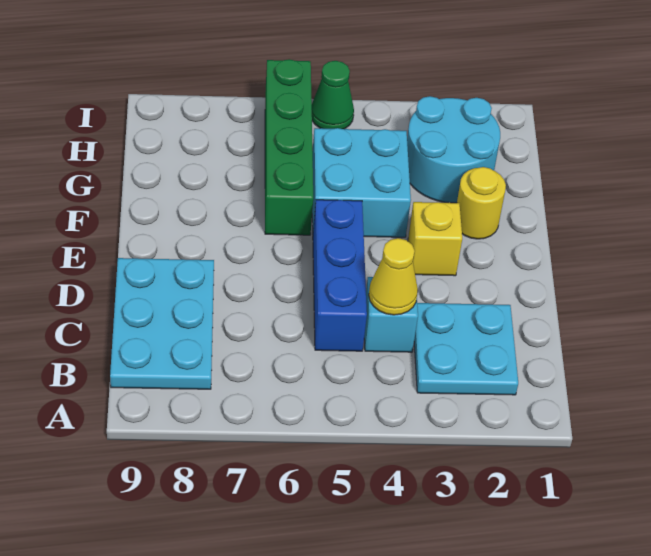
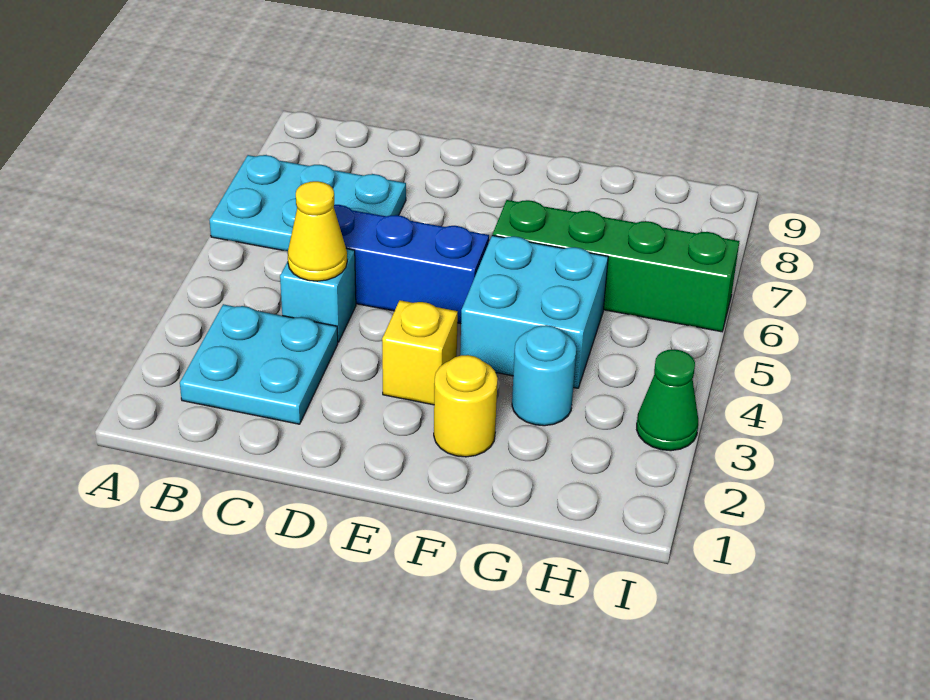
cyan plate B8:D9 level 1 -> cyan plate A6:C7 level 1
cyan round brick G2:H3 level 1 -> cyan round brick G3 level 1
green cone I5 level 1 -> green cone I3 level 1

